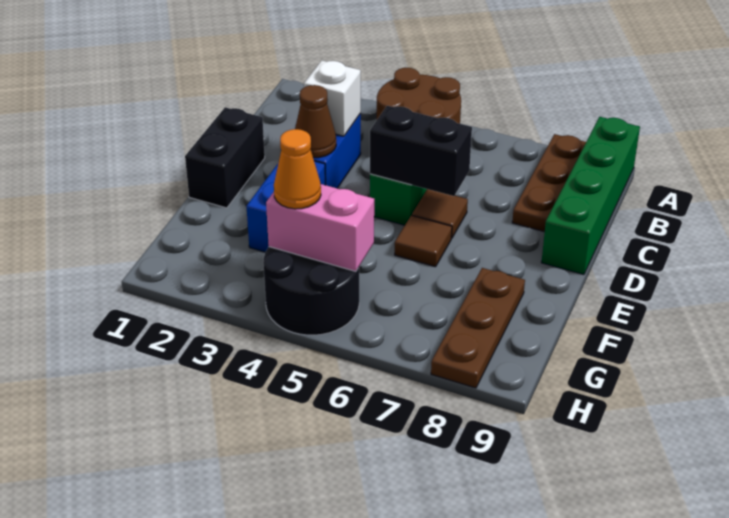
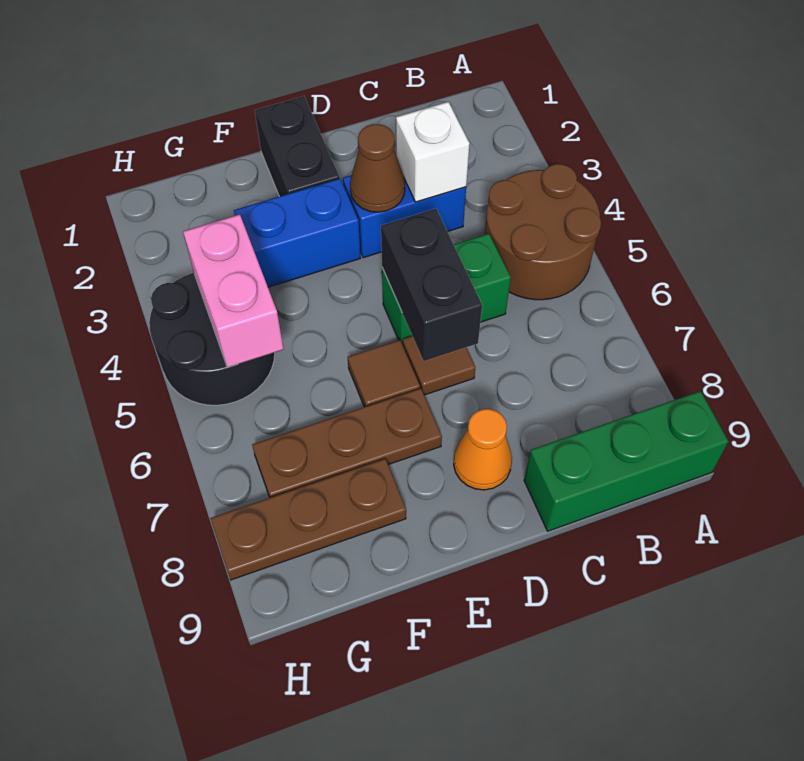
brown plate A8:C8 level 1 -> brown plate E7:G7 level 1
green brick A9:D9 level 1 -> green brick A9:C9 level 1
black brick D1:E1 level 1 -> black brick E1:E2 level 1
orange cone G4 level 3 -> orange cone D8 level 1

